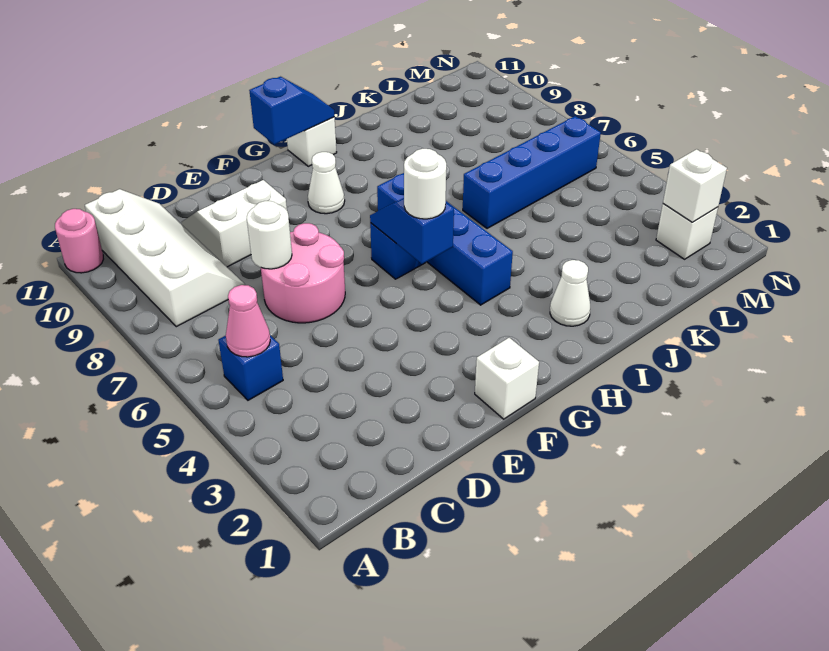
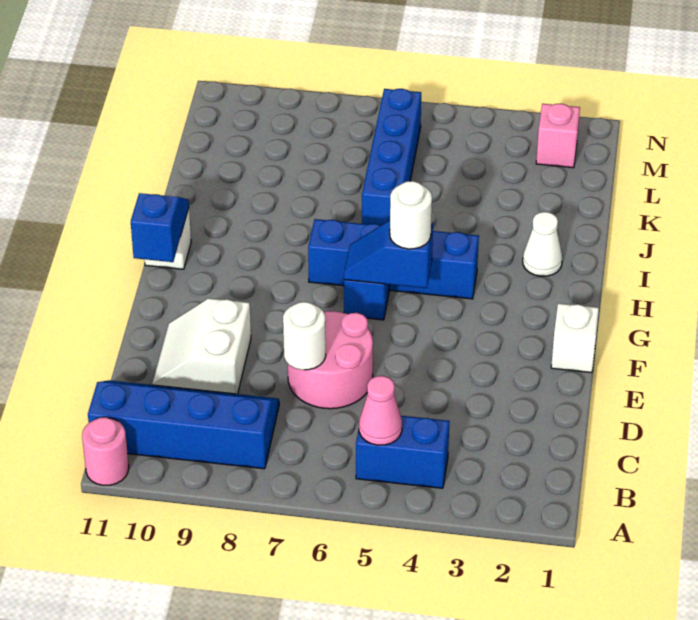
blue brick B5 level 1 -> blue brick B4:B5 level 1
white slope B8:C11 level 1 top B -> blue slope B8:C11 level 1 top B
white cone G9 level 1 -> none
white brick M2 level 1 -> pink brick M2 level 1
white brick M2 level 2 -> none

